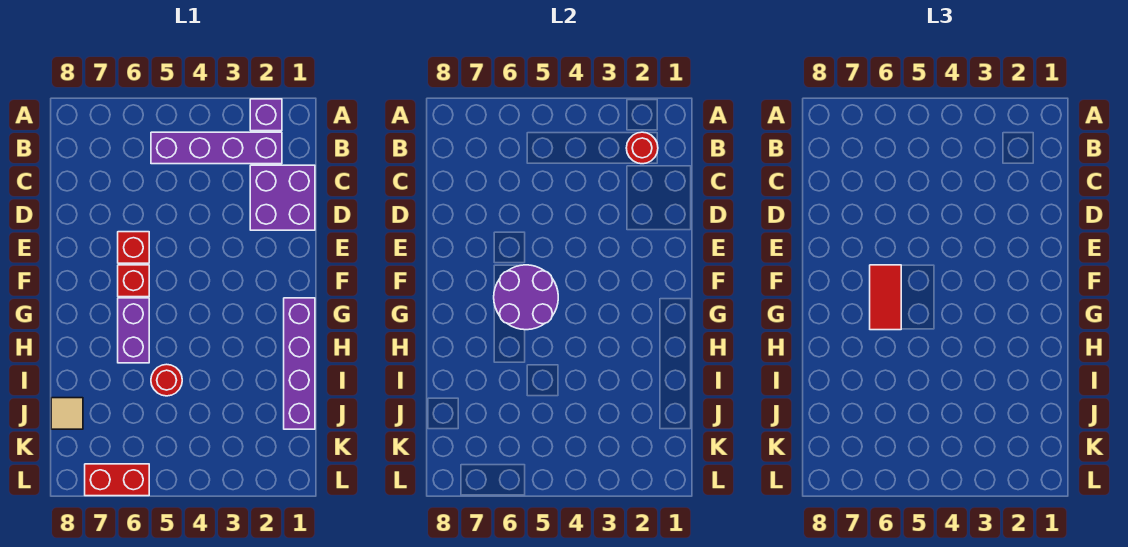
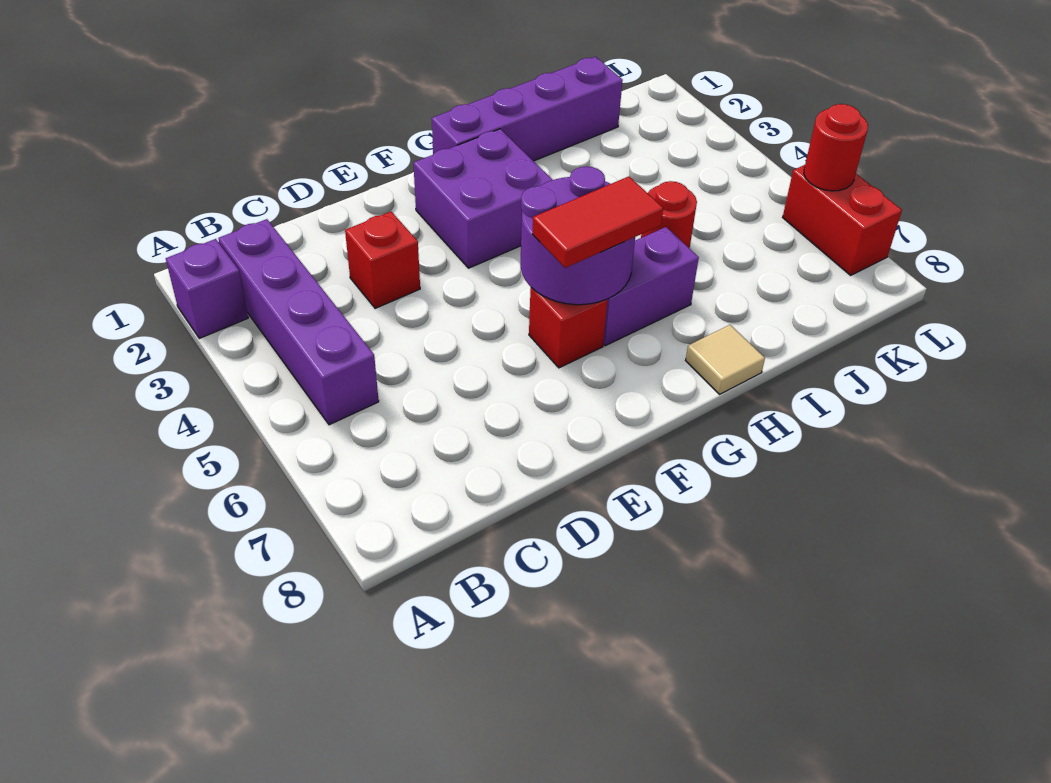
red round brick B2 level 2 -> red round brick L6 level 2
purple brick C1:D2 level 1 -> purple brick F2:G3 level 1
red brick E6 level 1 -> red brick D3 level 1
tan tile J8 level 1 -> tan tile H8 level 1

